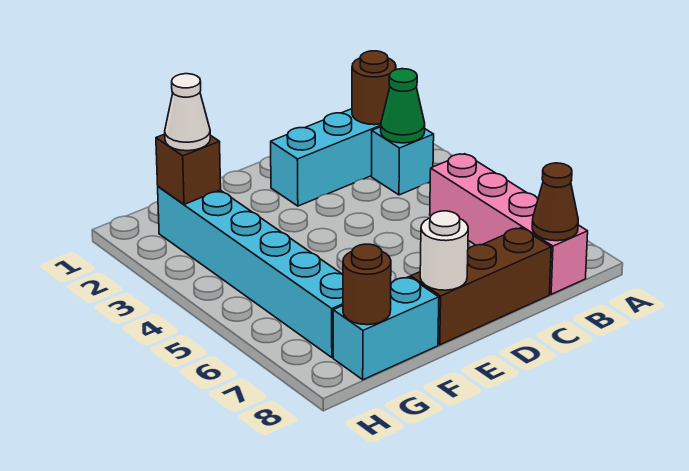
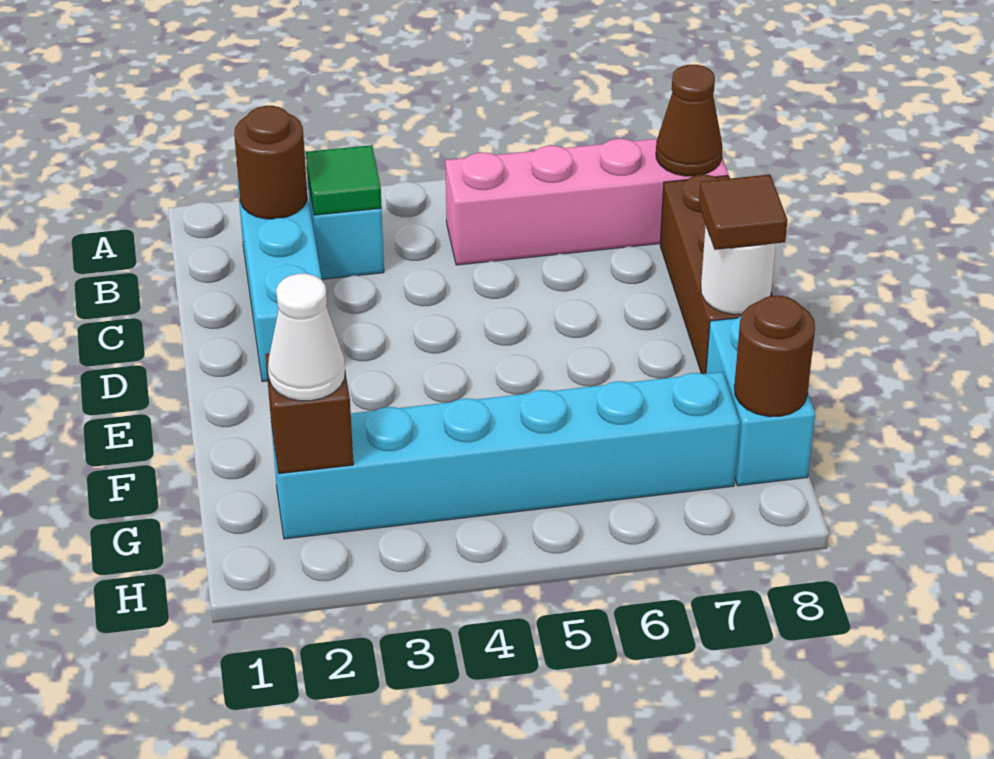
green cone B3 level 2 -> green tile B3 level 2
none -> brown tile E8 level 3

